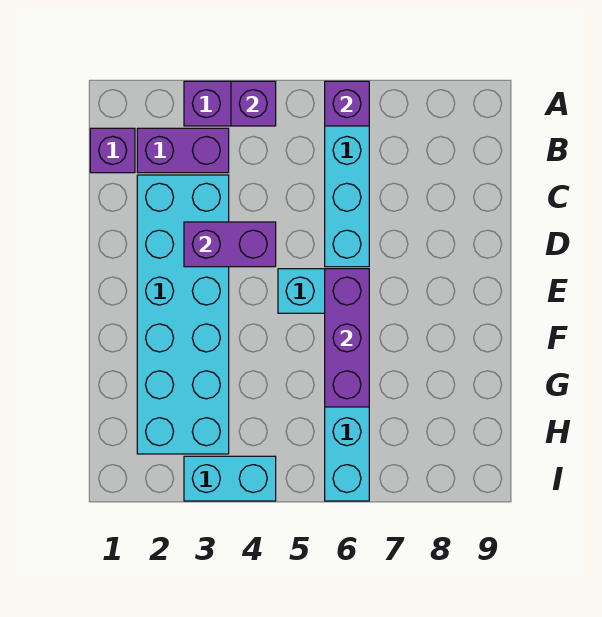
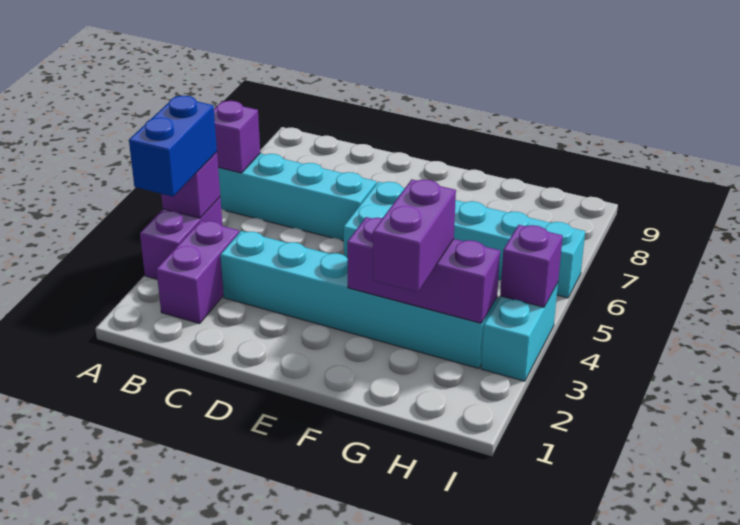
none -> blue brick A3:A4 level 3
purple brick B1 level 1 -> purple brick I4 level 2
cyan brick C2:H3 level 1 -> cyan brick C3:H3 level 1
purple brick D3:D4 level 2 -> purple brick G2:G3 level 3
purple brick E6:G6 level 2 -> purple brick F3:H3 level 2

